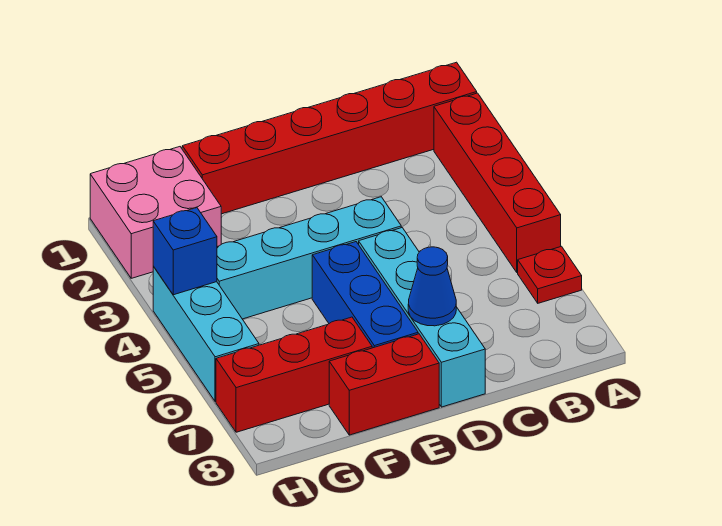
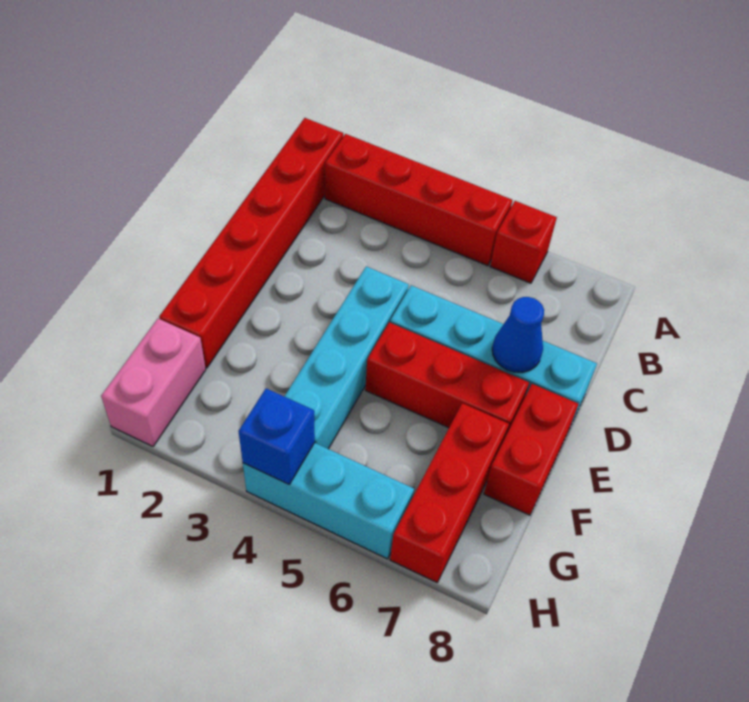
red plate A6 level 1 -> red brick A6 level 1
blue brick E5:E7 level 1 -> red brick E5:E7 level 1
pink brick G1:H2 level 1 -> pink brick G1:H1 level 1

